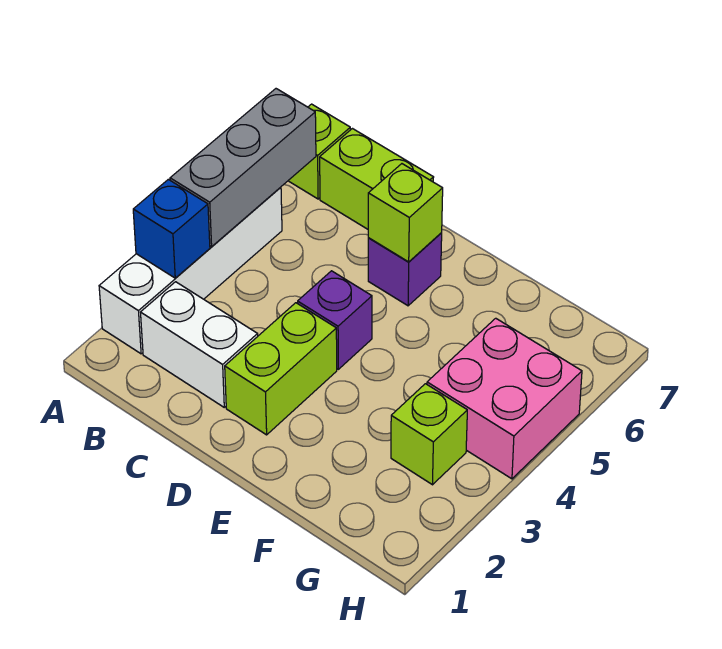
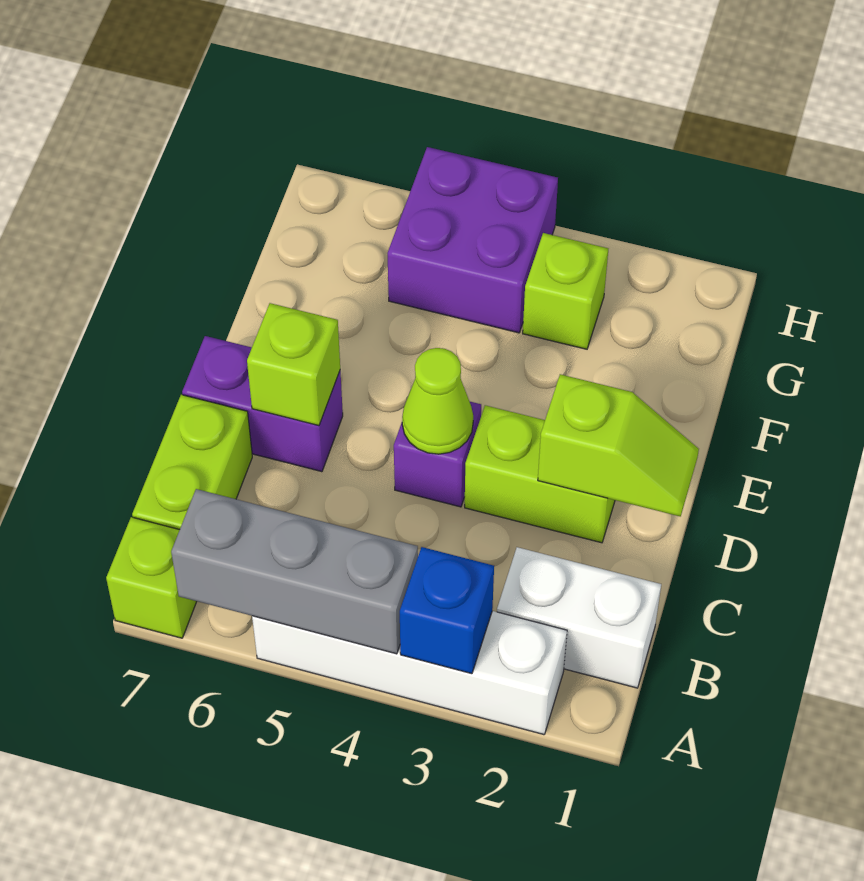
white brick B2:C2 level 1 -> white brick B1:B2 level 1
none -> lime slope D1:D2 level 2 top 2
none -> lime cone D4 level 2
purple brick D6 level 1 -> purple brick D6:D7 level 1
pink brick G4:H5 level 1 -> purple brick G4:H5 level 1

